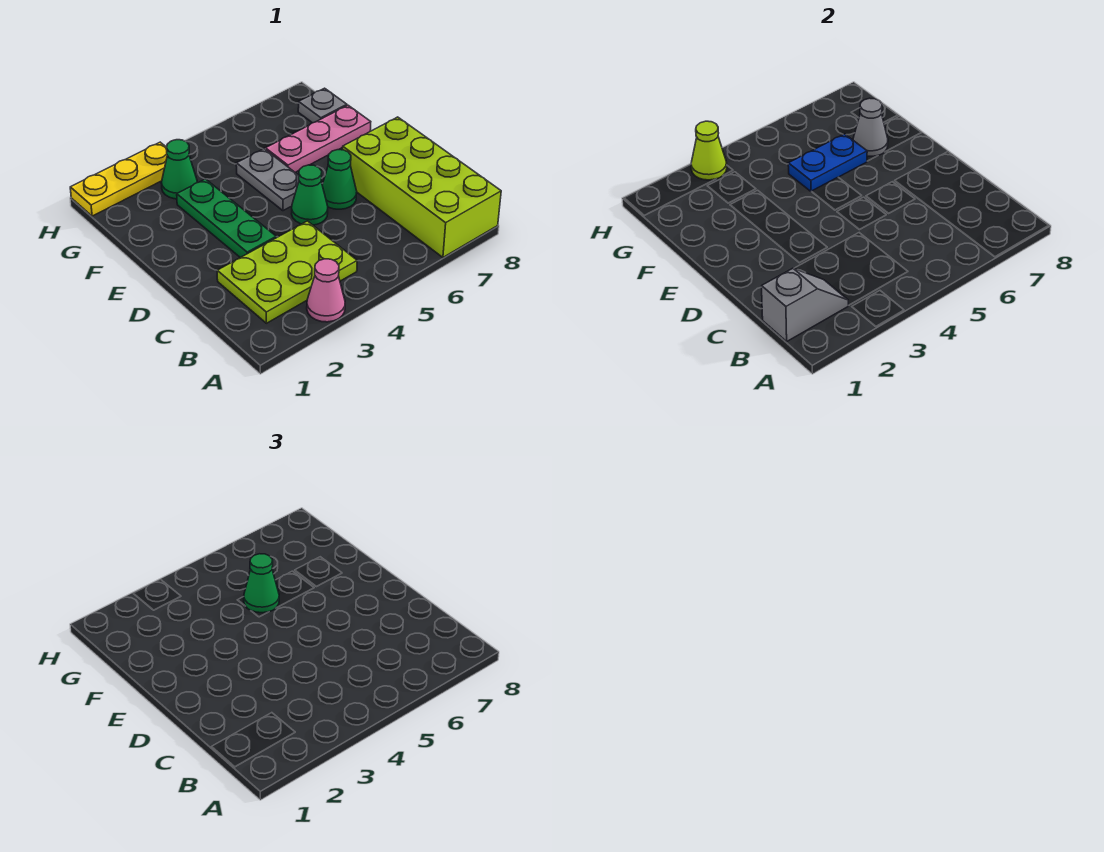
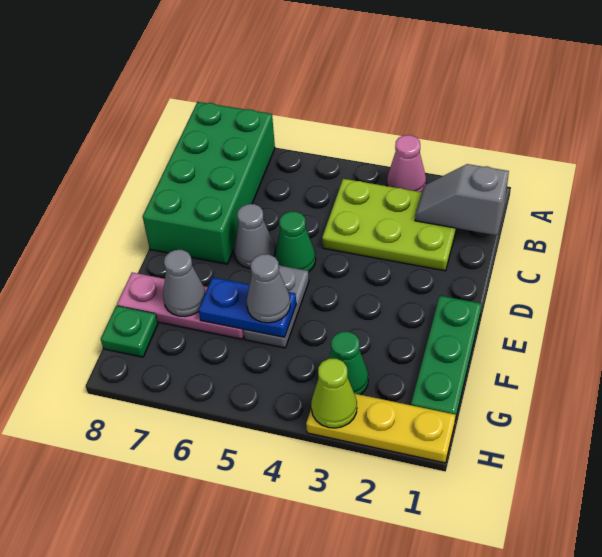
lime brick A7:D8 level 1 -> green brick A7:D8 level 1
green plate D3:F3 level 1 -> green plate E1:G1 level 1
green cone D6 level 1 -> grey cone D6 level 1
green cone F5 level 3 -> grey cone F5 level 3
grey plate G8 level 1 -> green plate G8 level 1

